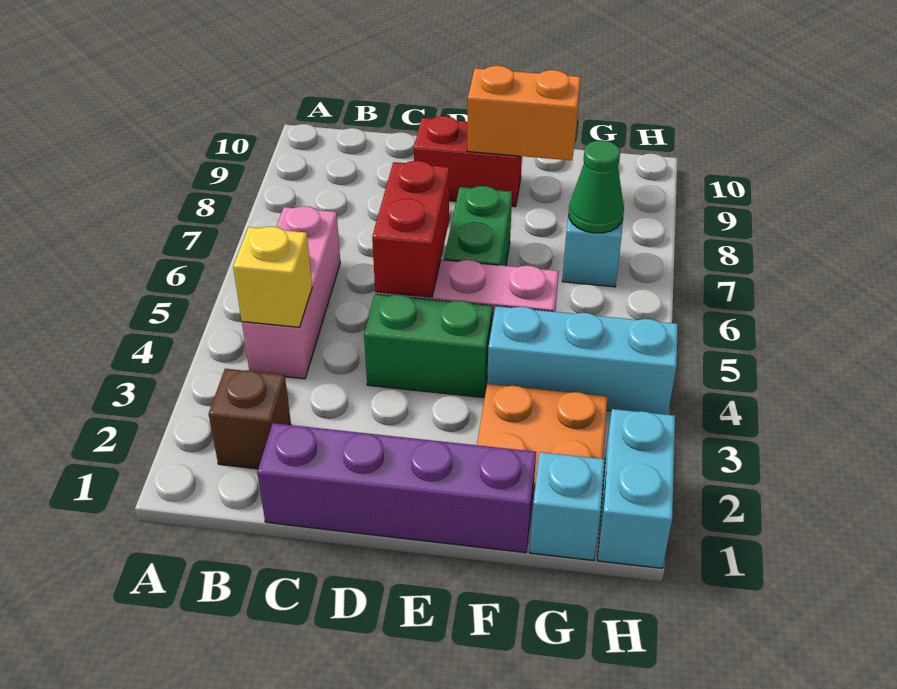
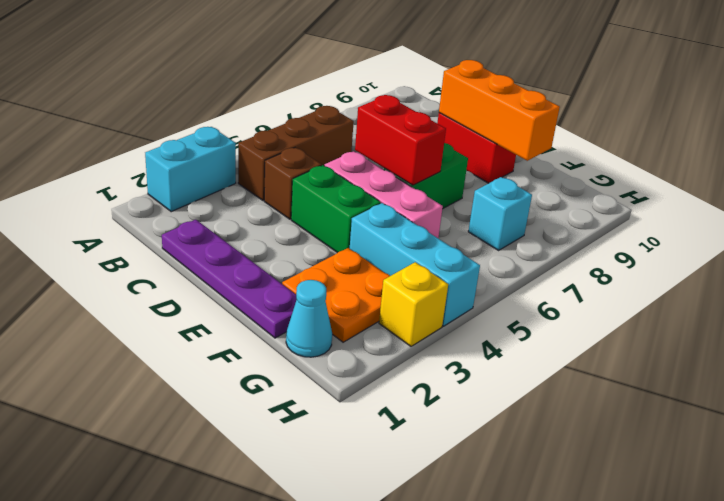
brown brick B2 level 1 -> brown brick C4 level 1
pink brick B4:B6 level 1 -> brown brick B4:B6 level 1
yellow brick B4 level 2 -> yellow brick H3 level 1
purple brick C1:F1 level 1 -> purple plate C1:F1 level 1
red brick D5:D6 level 2 -> red brick D6:E6 level 2
orange brick E9:F9 level 2 -> orange brick D9:F9 level 2
cyan brick G1 level 1 -> cyan cone G1 level 1
green cone G7 level 2 -> none
cyan brick H1:H2 level 1 -> cyan brick A2:A3 level 1

